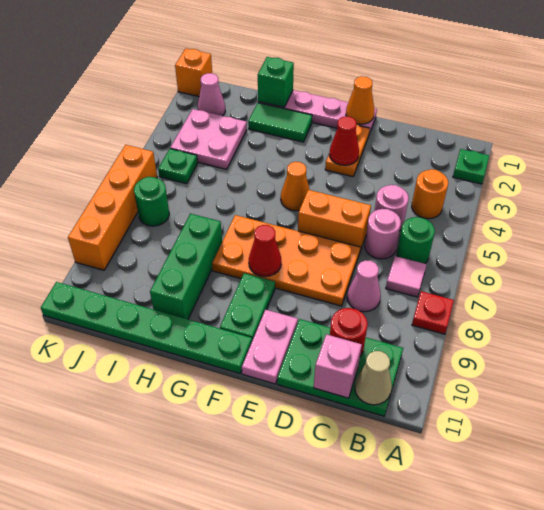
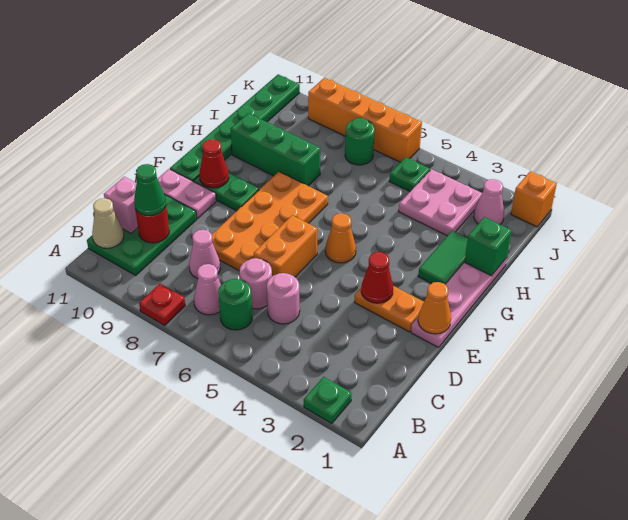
orange round brick B4 level 1 -> none
pink tile B7 level 1 -> pink cone B7 level 1
none -> green cone C10 level 3
red cone F8 level 2 -> red cone F10 level 2

